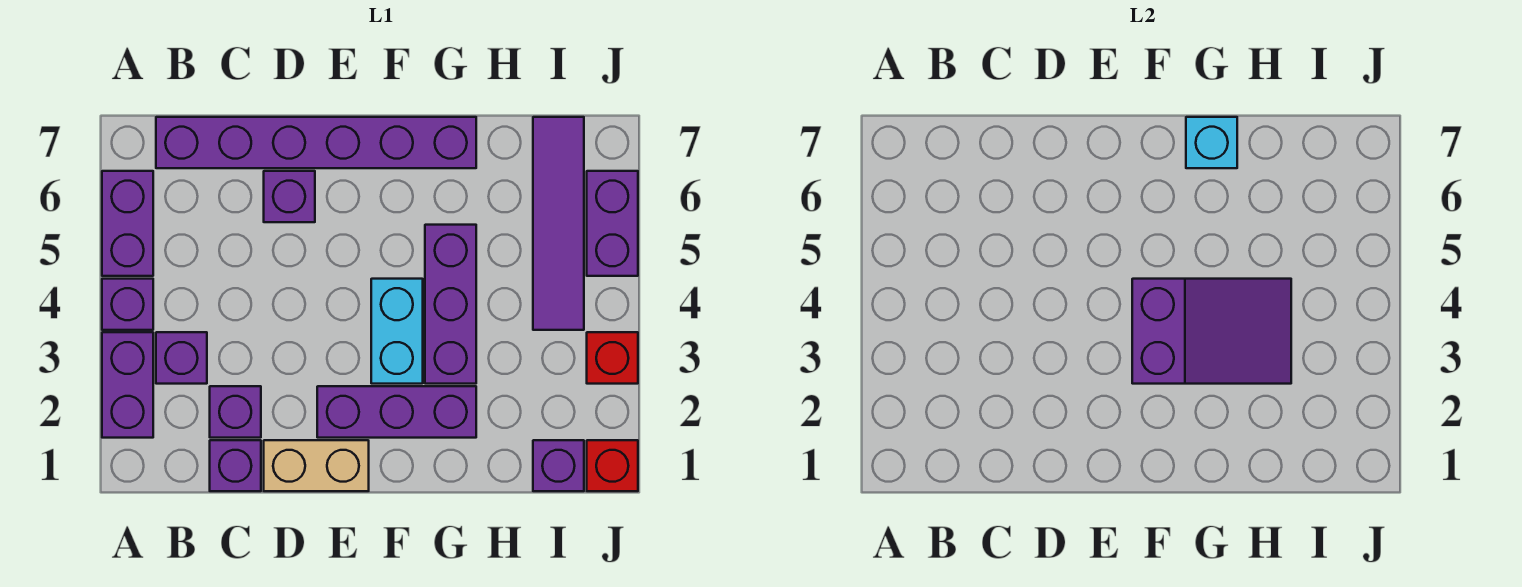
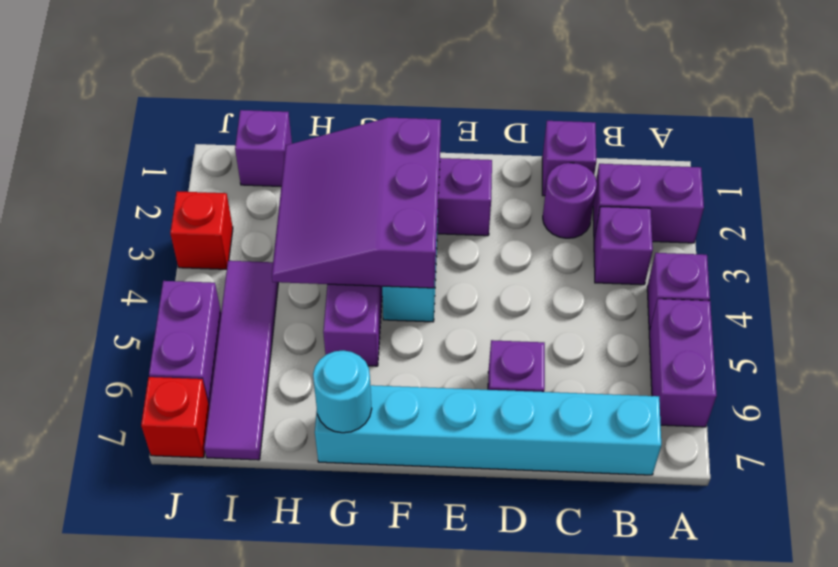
purple brick A2:A3 level 1 -> purple brick A2:B2 level 1
purple brick B7:G7 level 1 -> cyan brick B7:G7 level 1
purple brick C2 level 1 -> purple round brick C2 level 1
tan brick D1:E1 level 1 -> none
purple slope F3:H4 level 2 top F -> purple slope F2:H4 level 2 top F
cyan brick G7 level 2 -> cyan round brick G7 level 2
red brick J1 level 1 -> red brick J7 level 1

